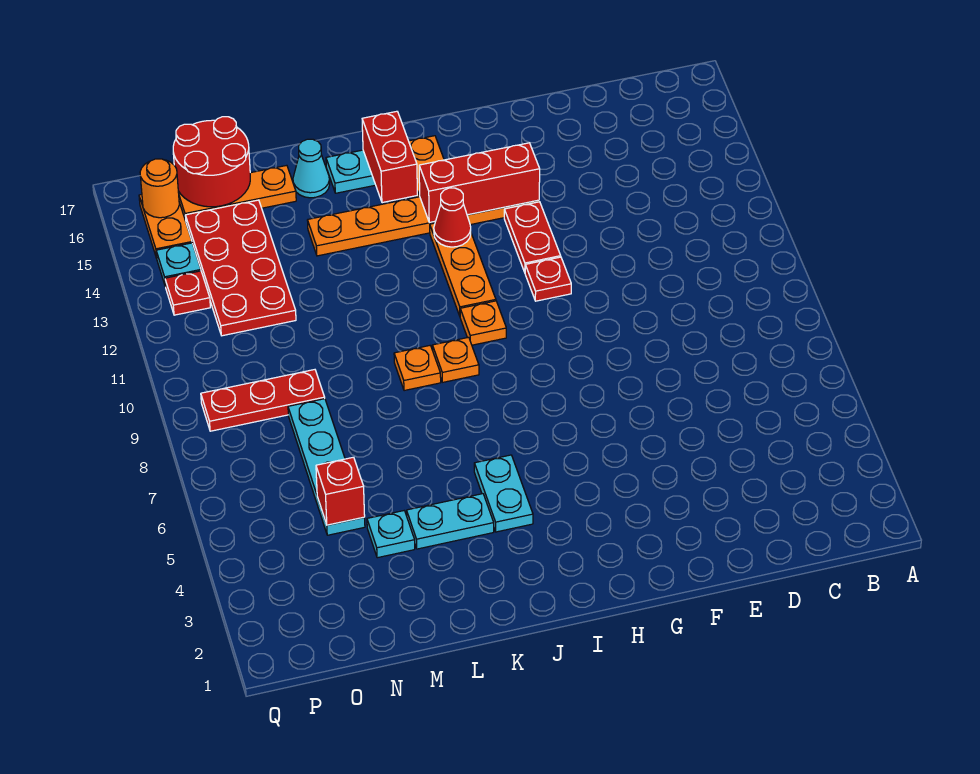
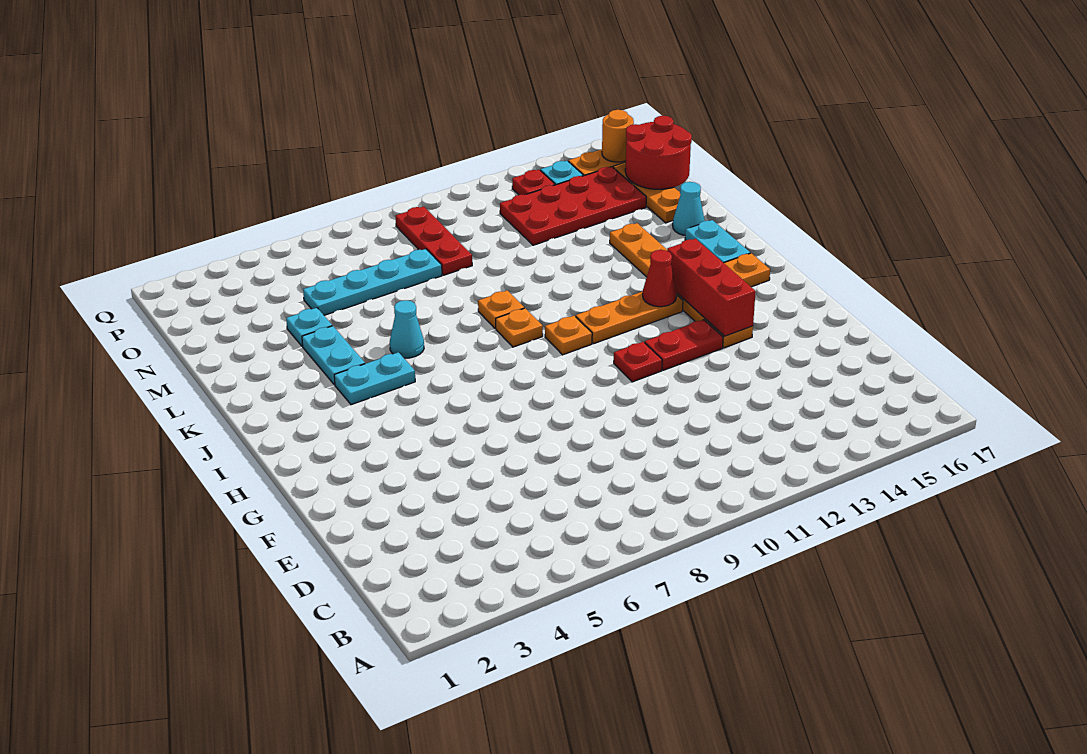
red brick J15:J16 level 2 -> none
none -> cyan cone K6 level 1
red brick N5 level 2 -> none

